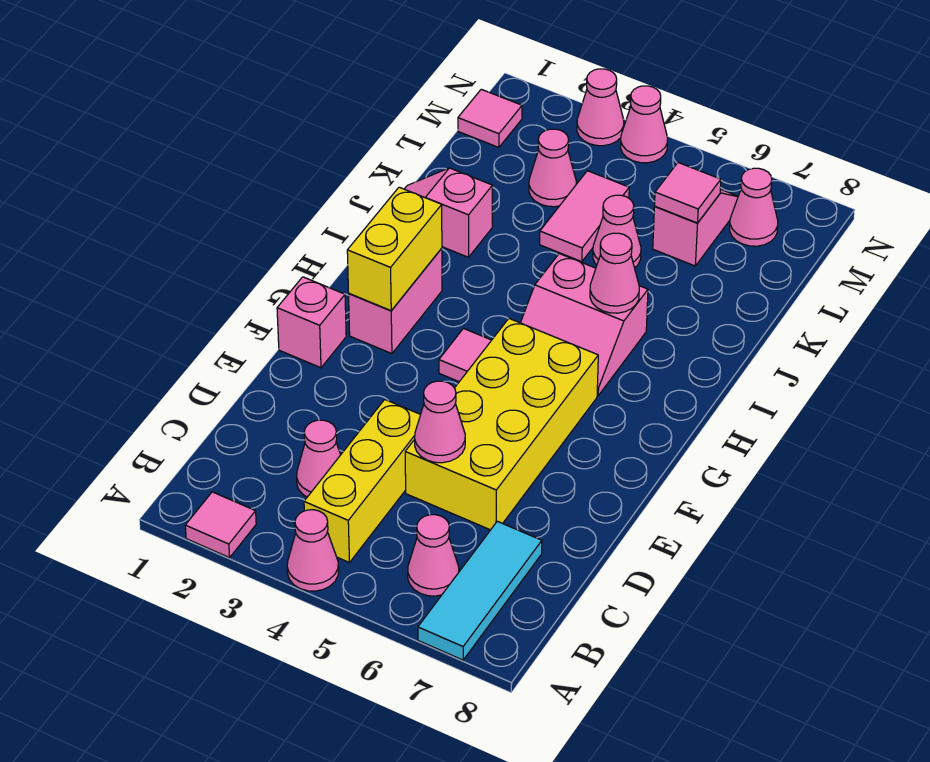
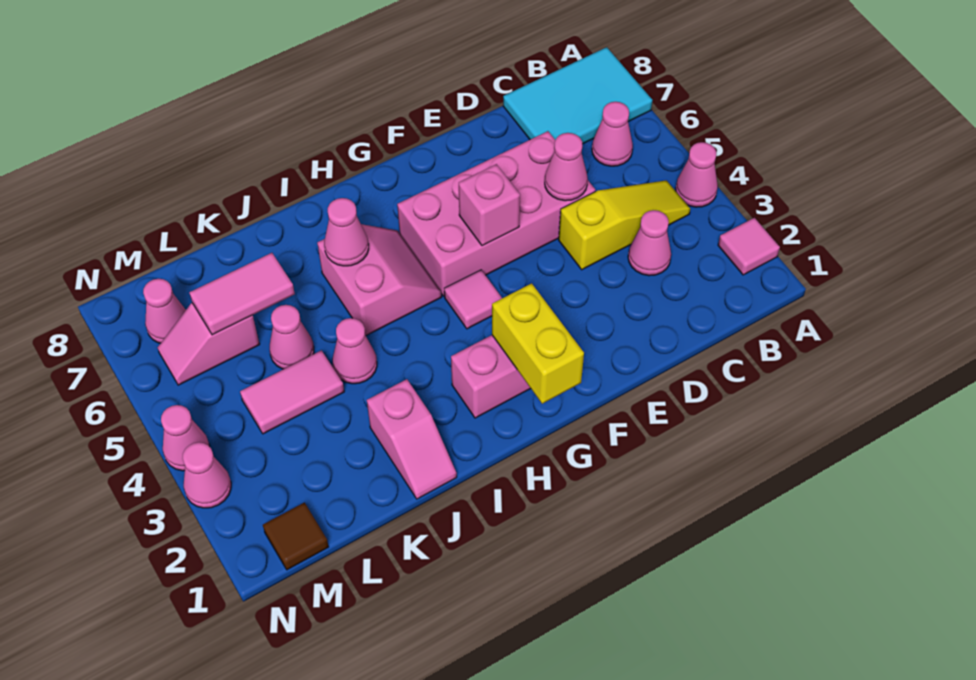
cyan tile A7:C7 level 1 -> cyan tile A7:C8 level 1
yellow brick B4:D4 level 1 -> yellow slope B4:D4 level 1 top D
yellow brick D5:G6 level 1 -> pink brick D5:G6 level 1
pink brick F1 level 1 -> pink brick F5 level 2
yellow brick G2:H2 level 2 -> yellow brick G1:G2 level 2
pink cone L3 level 1 -> pink cone J4 level 1
pink tile L6 level 2 -> pink tile K6:L6 level 2
pink tile M1 level 1 -> brown tile M1 level 1

